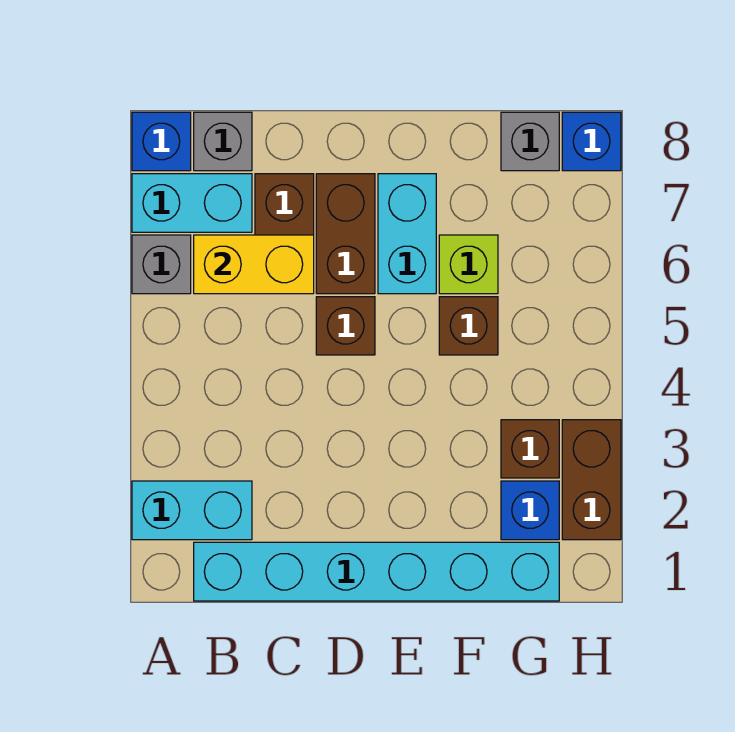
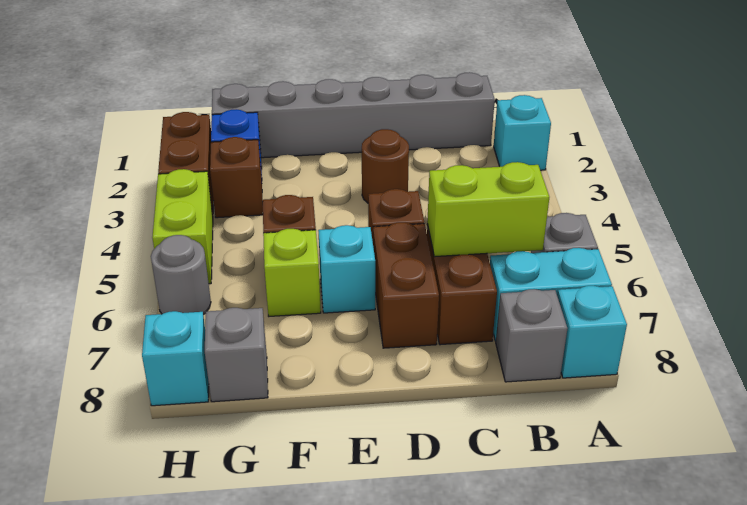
cyan brick A2:B2 level 1 -> cyan brick A2 level 1
blue brick A8 level 1 -> cyan brick A8 level 1
cyan brick B1:G1 level 1 -> grey brick B1:G1 level 1
yellow brick B6:C6 level 2 -> lime brick B6:C6 level 2
none -> brown round brick D3 level 1
cyan brick E6:E7 level 1 -> cyan brick E6 level 1
none -> lime brick H4:H5 level 1
none -> grey round brick H6 level 1
blue brick H8 level 1 -> cyan brick H8 level 1

